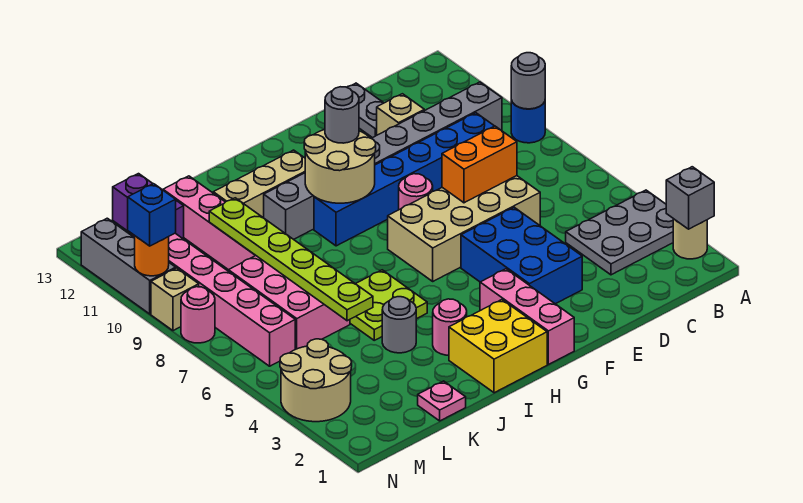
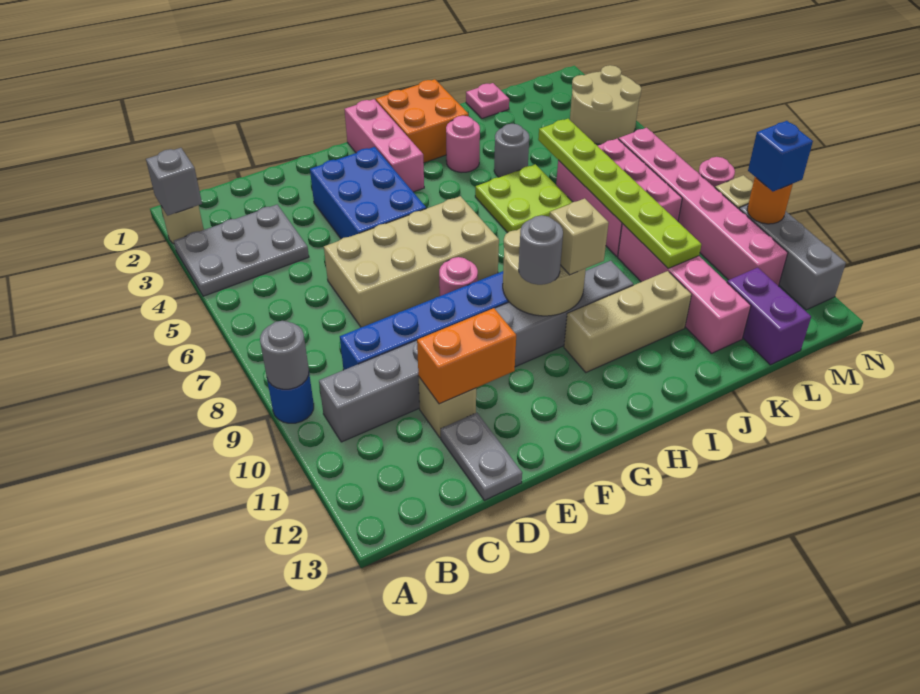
orange brick D7:E7 level 2 -> orange brick D11:E11 level 2
yellow brick H1:I2 level 1 -> orange brick H1:I2 level 1
none -> tan brick H10 level 3

